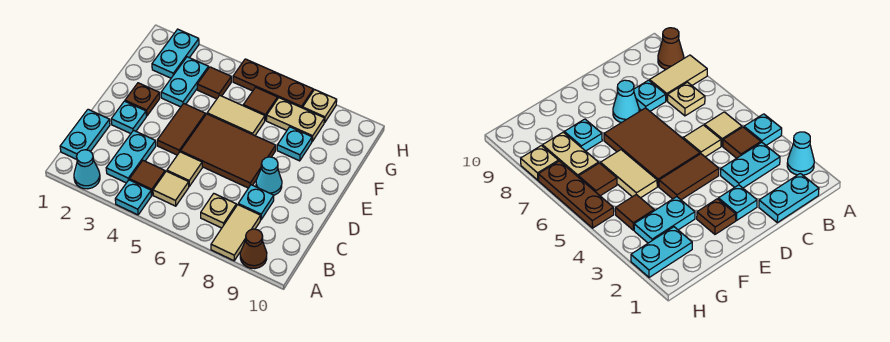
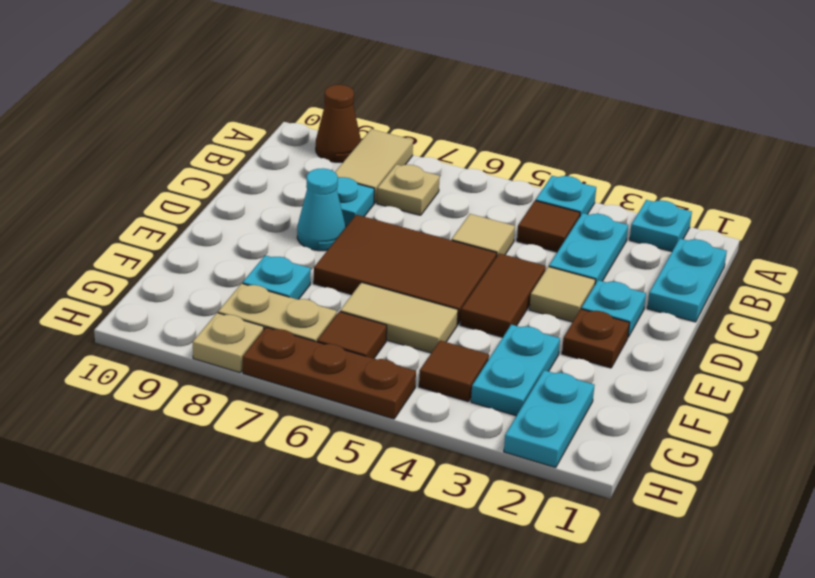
cyan cone A2 level 1 -> cyan plate A2 level 1
tan tile B5 level 1 -> tan tile D3 level 1

